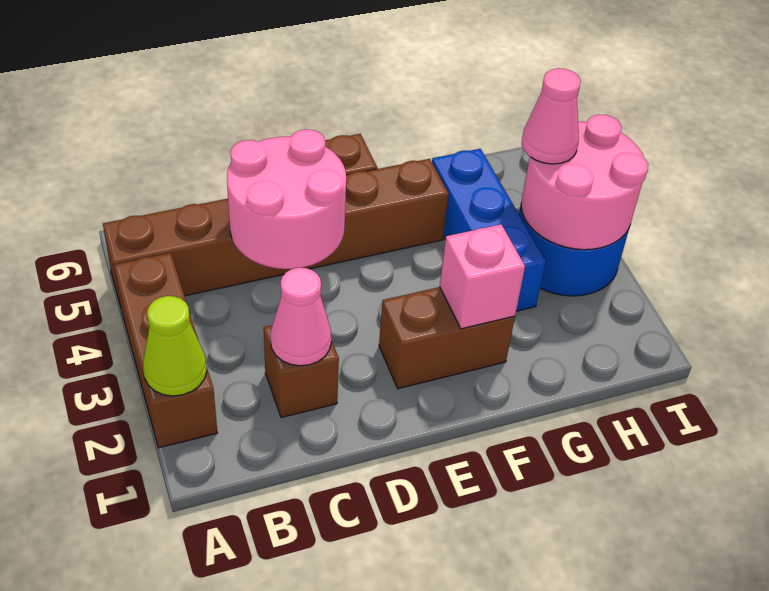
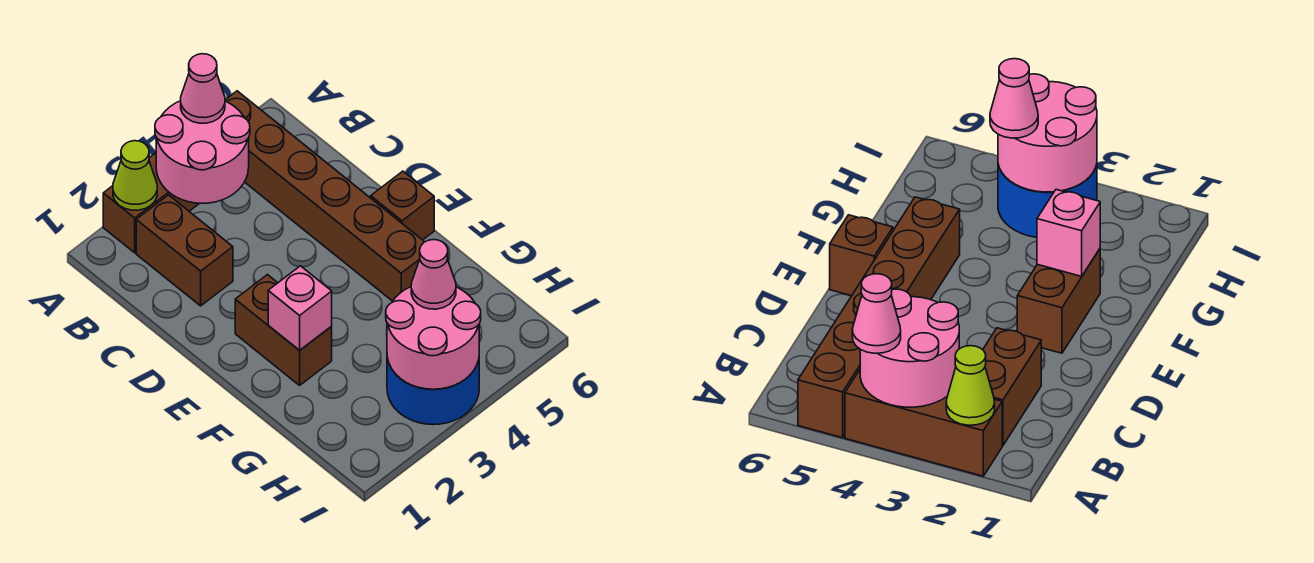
brown brick C2 level 1 -> brown brick B2:C2 level 1
pink cone C2 level 2 -> pink cone A4 level 3
pink round brick C4:D5 level 2 -> pink round brick A3:B4 level 2
blue brick G3:G5 level 1 -> none

